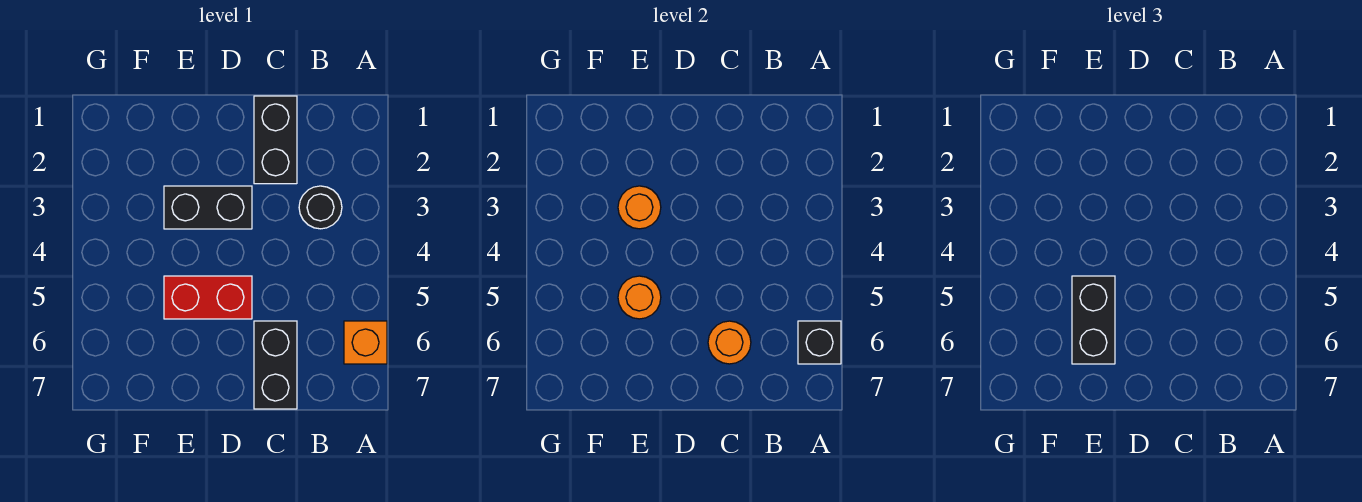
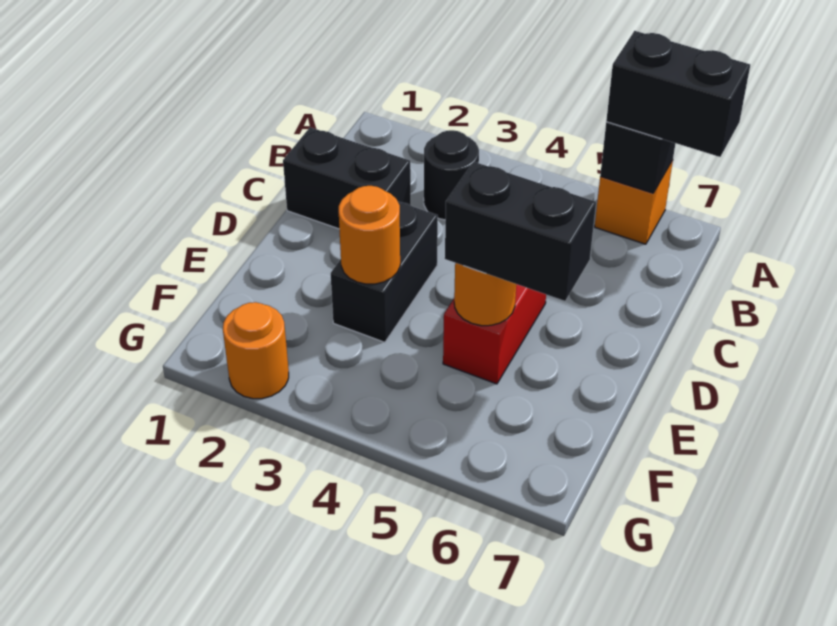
black brick C6:C7 level 1 -> black brick A6:A7 level 3
orange round brick C6 level 2 -> orange round brick G2 level 1

